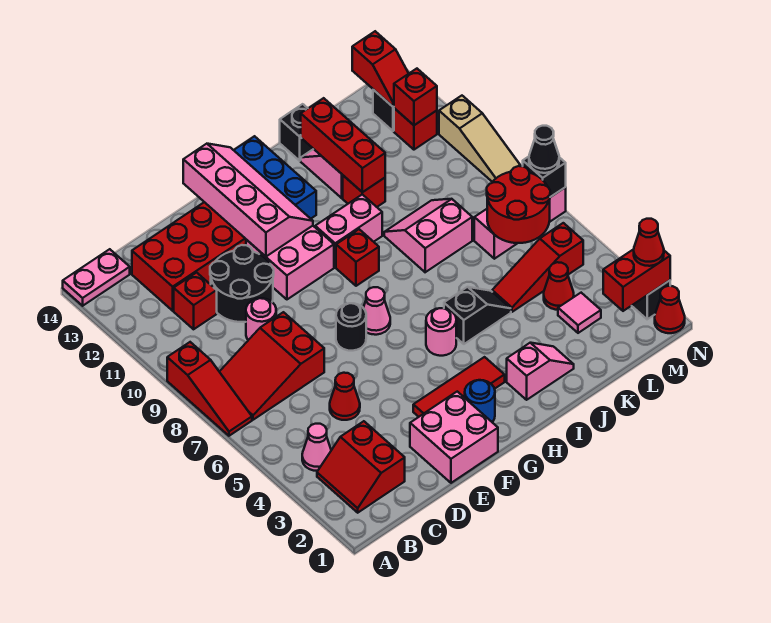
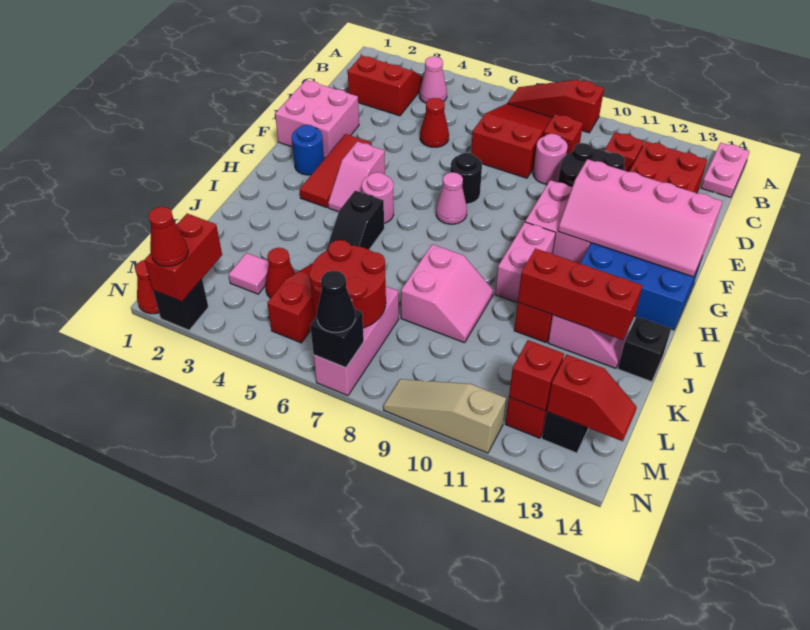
red brick H9 level 1 -> red brick C9 level 1
pink slope I2:J2 level 1 top I -> pink slope G4:H4 level 1 top G
red slope M13:M14 level 2 top 14 -> red slope M13:M14 level 2 top 13

